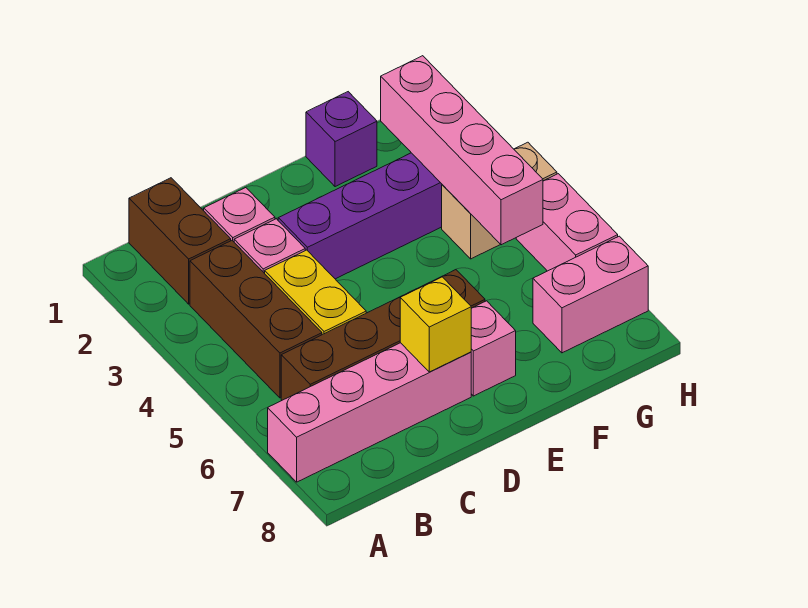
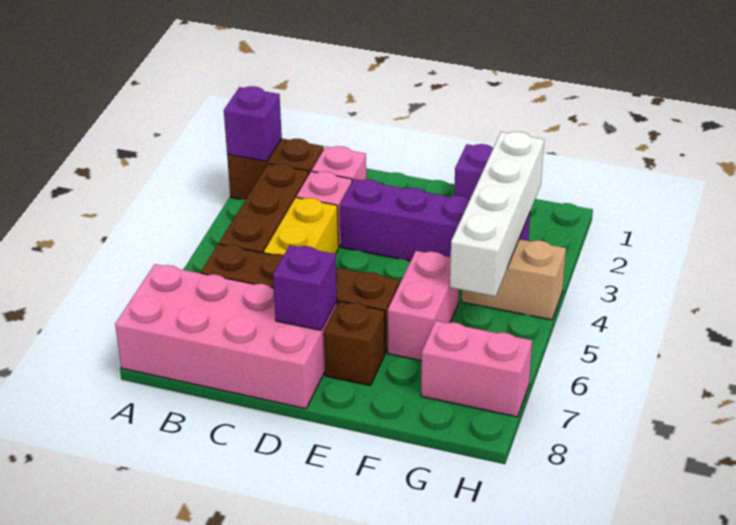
none -> purple brick A2 level 2
pink brick A7:D7 level 1 -> pink brick A7:D8 level 1
brown brick B1:B2 level 1 -> brown brick A2:B2 level 1
yellow brick D7 level 2 -> purple brick D7 level 2
pink brick E7 level 1 -> brown brick E7 level 1
pink brick G2:G5 level 2 -> white brick G2:G5 level 2
pink brick H5:H6 level 1 -> pink brick F5:F6 level 1

